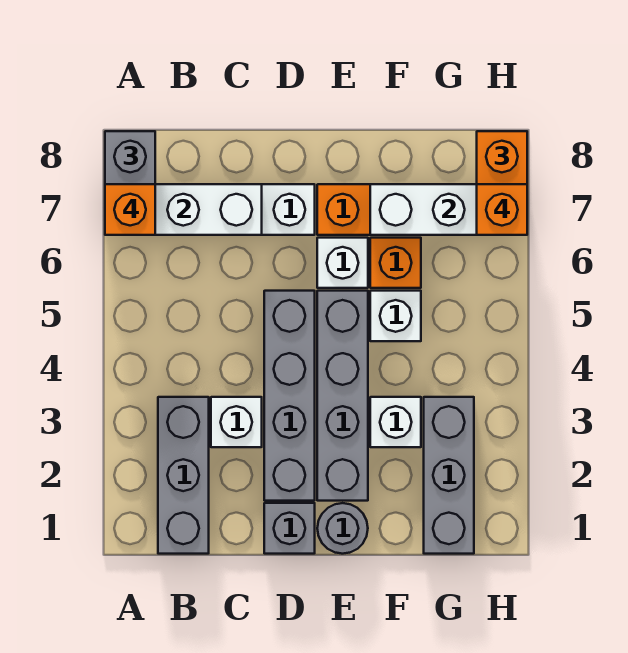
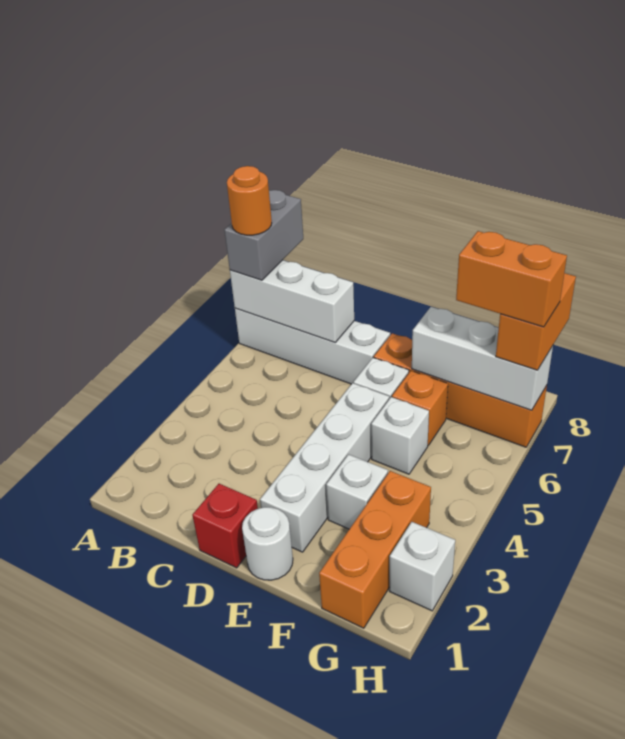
orange brick A7 level 4 -> orange round brick A7 level 4
grey brick B1:B3 level 1 -> none
white brick C3 level 1 -> white brick H2 level 1
grey brick D1 level 1 -> red brick D1 level 1
grey brick D2:D5 level 1 -> none
grey round brick E1 level 1 -> white round brick E1 level 1
grey brick E2:E5 level 1 -> white brick E2:E5 level 1
grey brick G1:G3 level 1 -> orange brick G1:G3 level 1
orange brick H7 level 4 -> orange brick G7:H7 level 4

